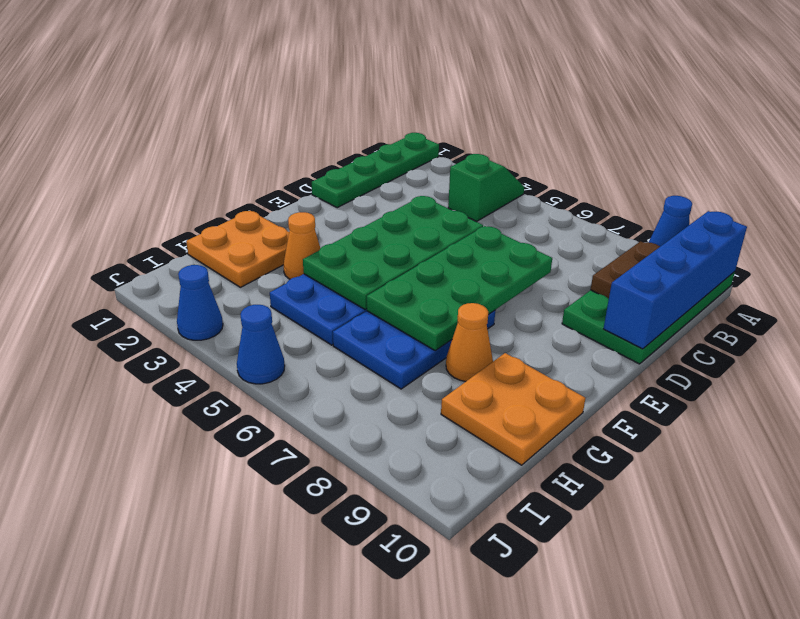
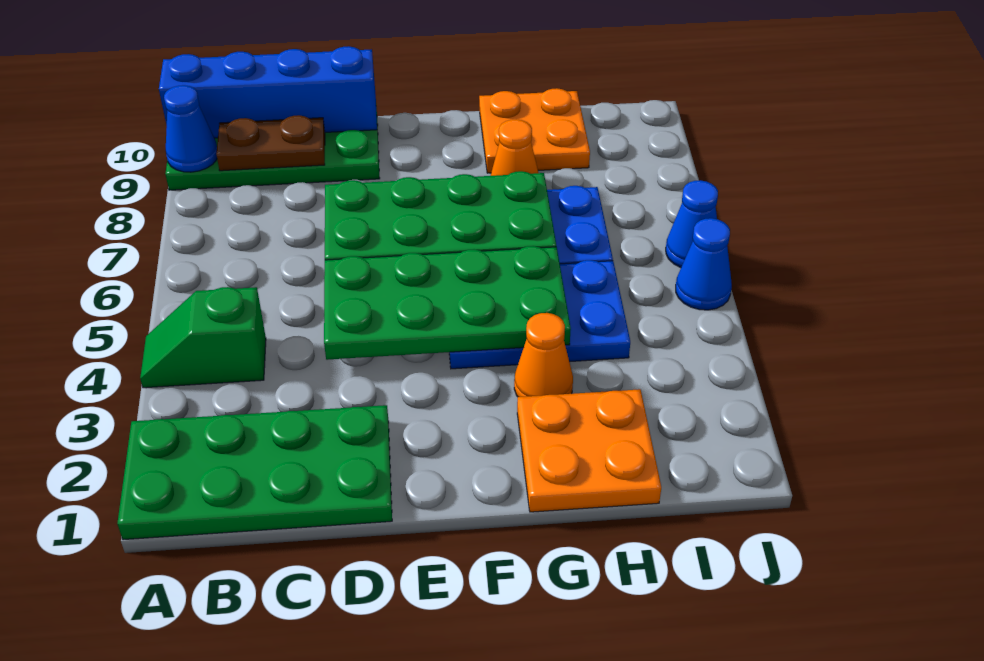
green plate A1:D1 level 1 -> green plate A1:D2 level 1
blue cone J3 level 1 -> blue cone J6 level 1

